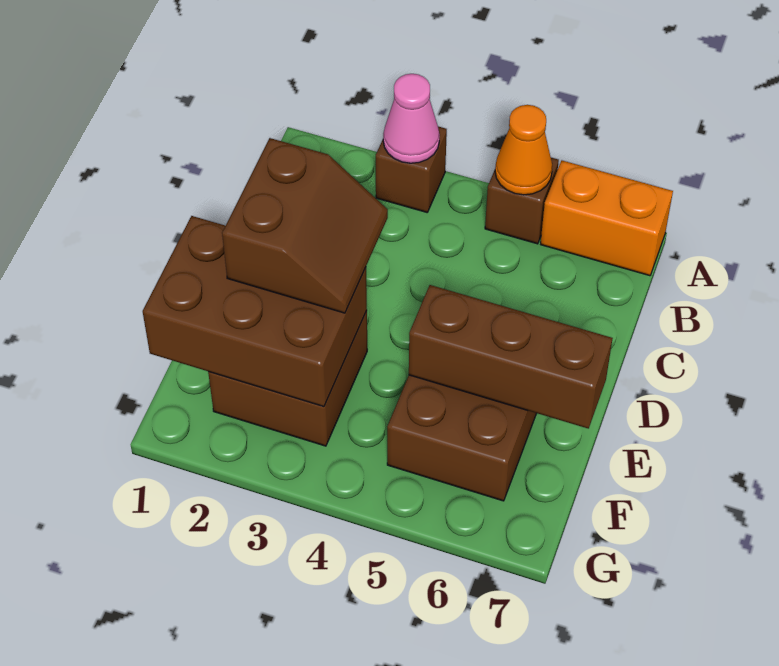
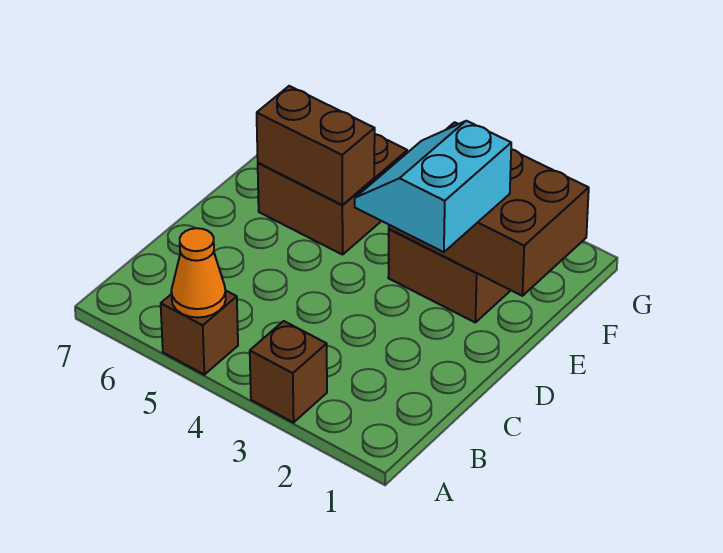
pink cone A3 level 2 -> none
orange brick A6:A7 level 1 -> none
brown slope D2:E3 level 3 top 2 -> cyan slope D2:E3 level 3 top 2
brown brick E5:E7 level 2 -> brown brick E5:E6 level 2

